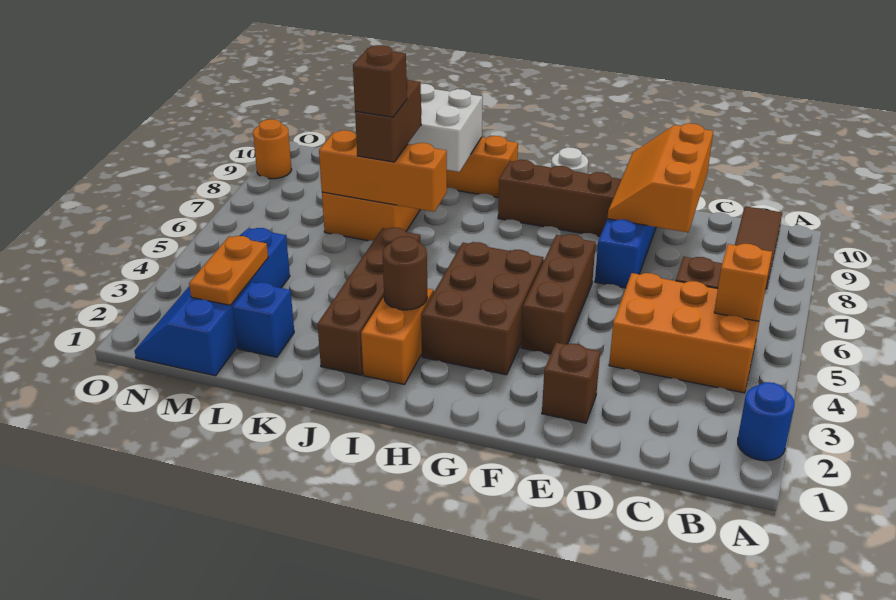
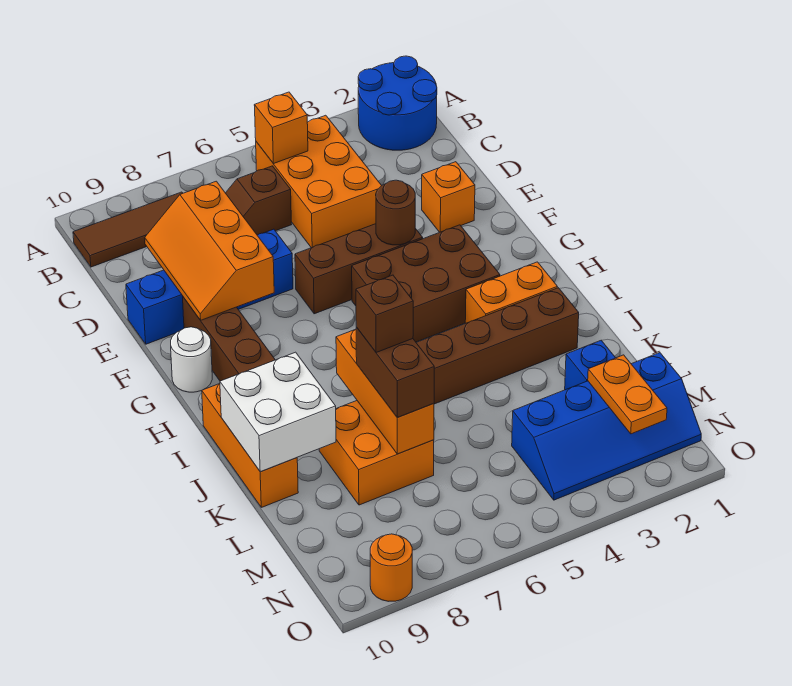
blue round brick A2 level 1 -> blue round brick A1:B2 level 1
orange slope D8:E10 level 2 top D -> orange slope D8:F9 level 2 top 8
brown brick E2 level 1 -> orange brick E2 level 1
brown round brick I3 level 2 -> brown round brick F4 level 2
brown brick K7:K8 level 3 -> brown brick K7:L7 level 3
orange plate M2:M3 level 2 -> orange plate M2:N2 level 2

